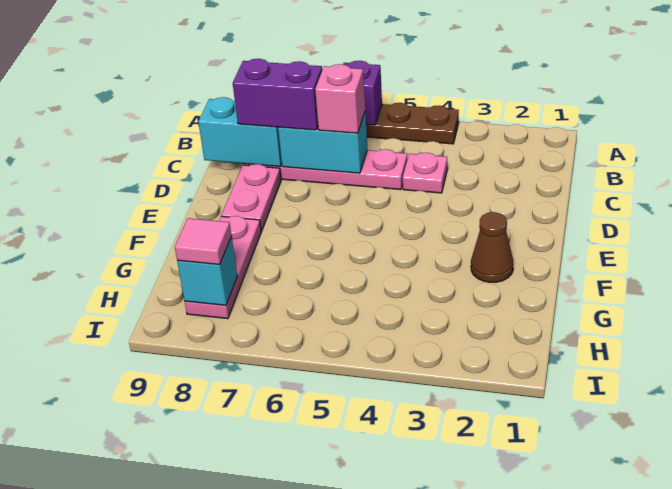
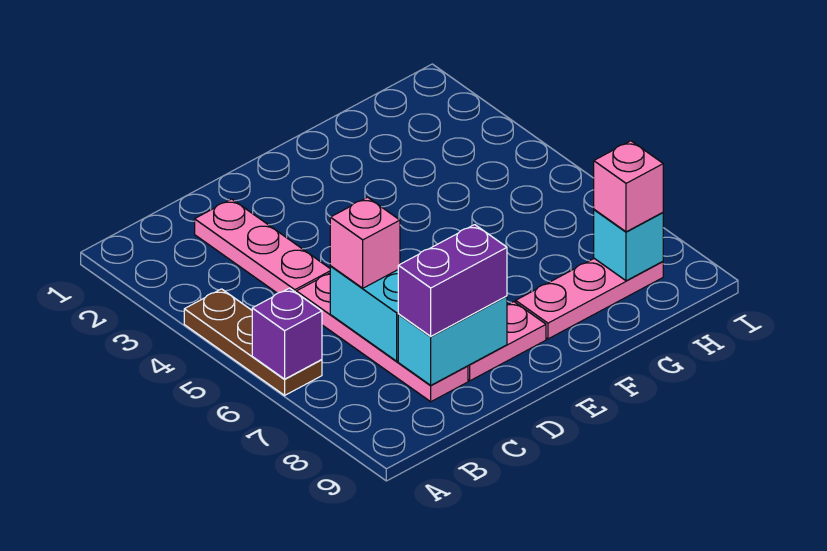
pink plate C4 level 1 -> pink plate C2:C4 level 1
purple brick C7:C8 level 3 -> purple brick C8:D8 level 3
cyan brick C8:C9 level 2 -> cyan brick C8:D8 level 2
brown cone F2 level 1 -> none
pink tile H8 level 3 -> pink brick H8 level 3

